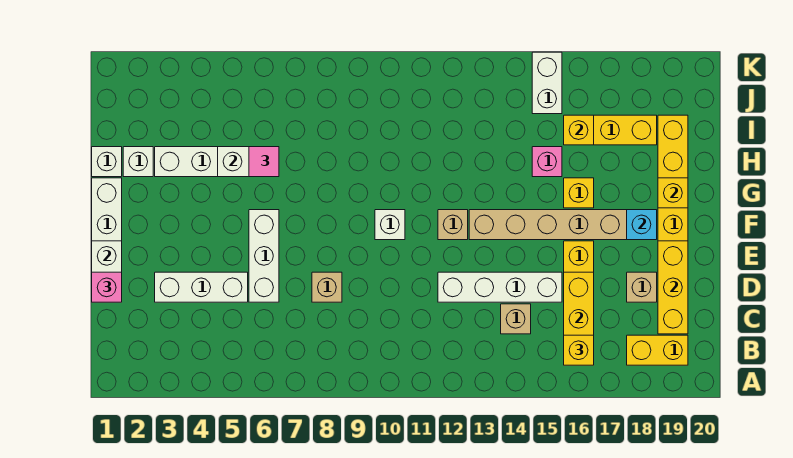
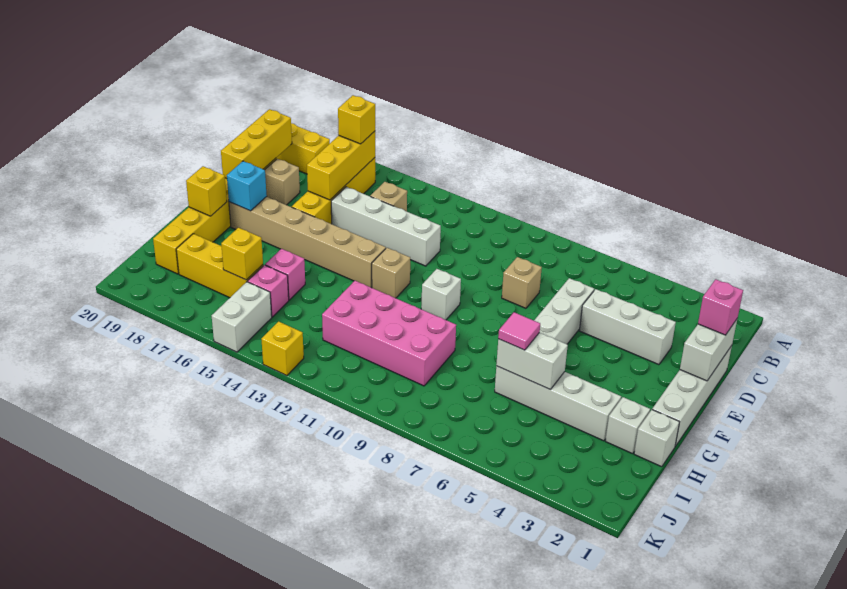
yellow brick G16 level 1 -> yellow brick K13 level 1
none -> pink brick H9:I12 level 1
none -> pink brick I15 level 1

